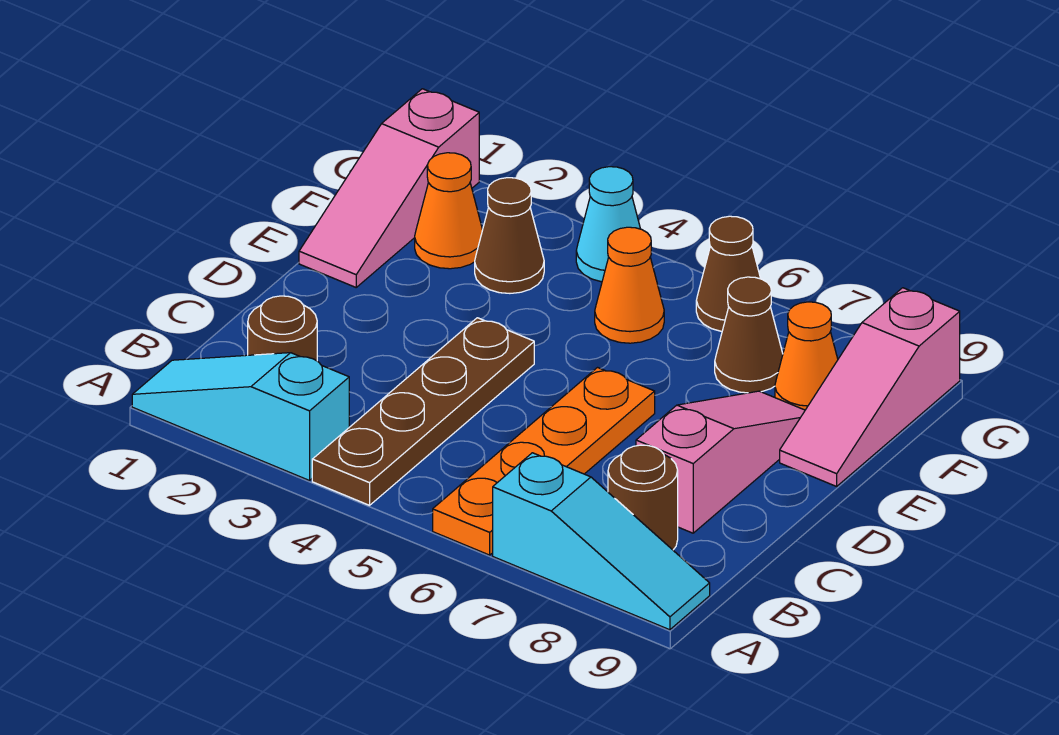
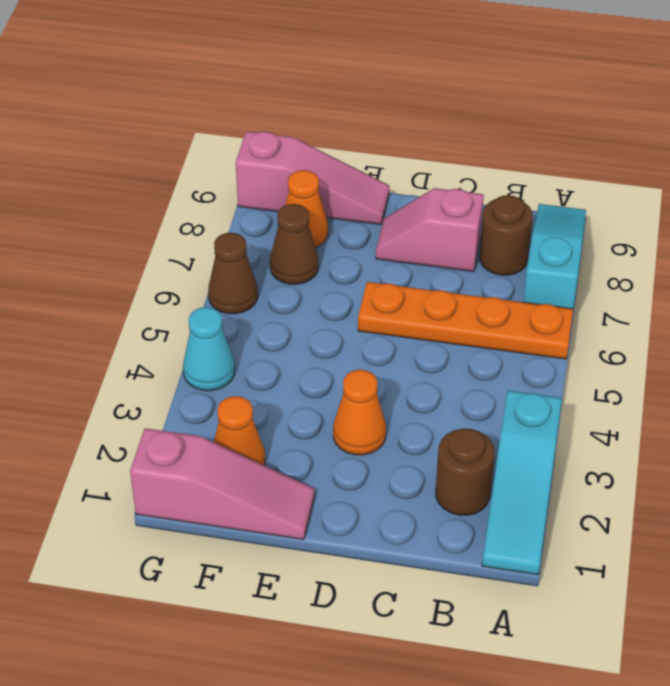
brown plate A4:D4 level 1 -> none
pink slope C8:E8 level 1 top C -> pink slope C8:D8 level 1 top C
brown cone F3 level 1 -> none
orange cone F5 level 1 -> orange cone D3 level 1

